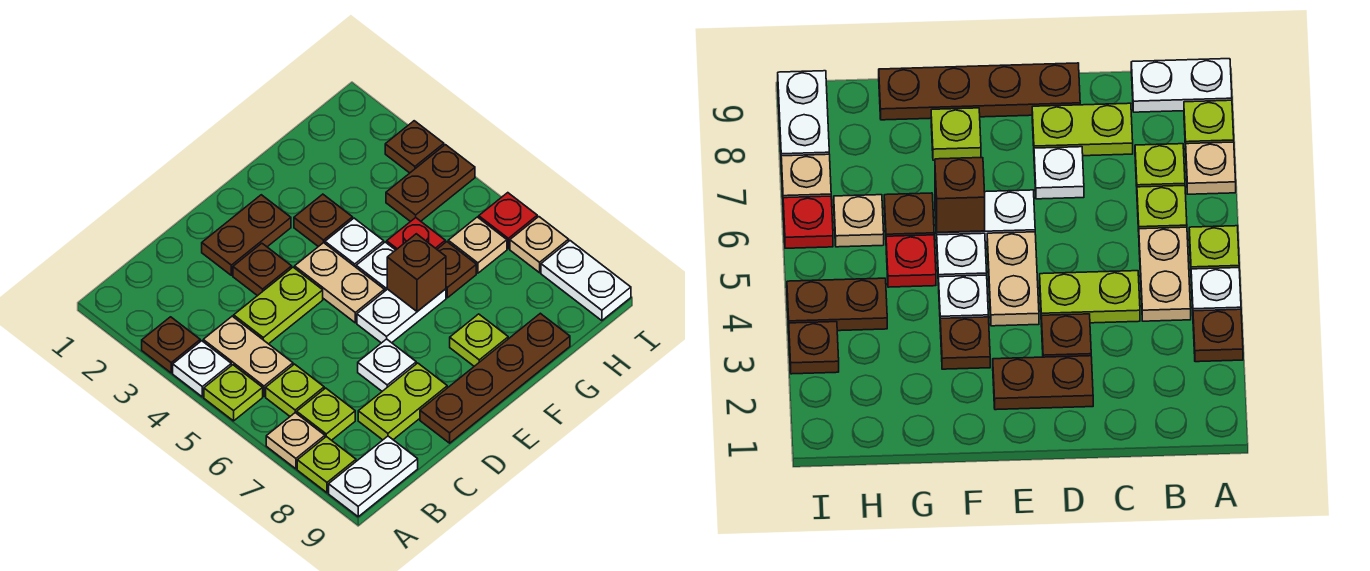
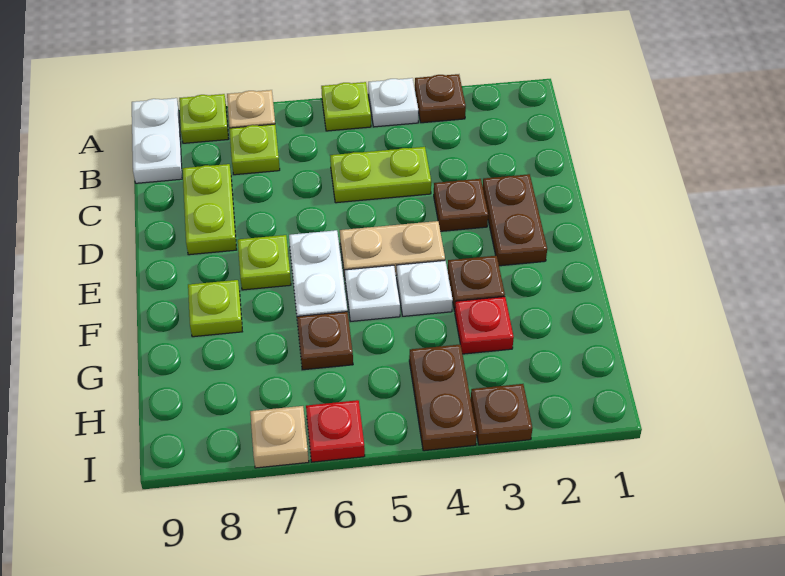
tan plate B4:B5 level 1 -> none
lime plate B6 level 1 -> lime plate E7 level 1
lime plate C4:D4 level 1 -> lime plate C4:C5 level 1
white plate D7 level 1 -> none
brown plate D9:G9 level 1 -> none
brown brick F6 level 2 -> none
red plate G5 level 1 -> red plate G3 level 1
tan plate H6 level 1 -> none
white plate I8:I9 level 1 -> none

